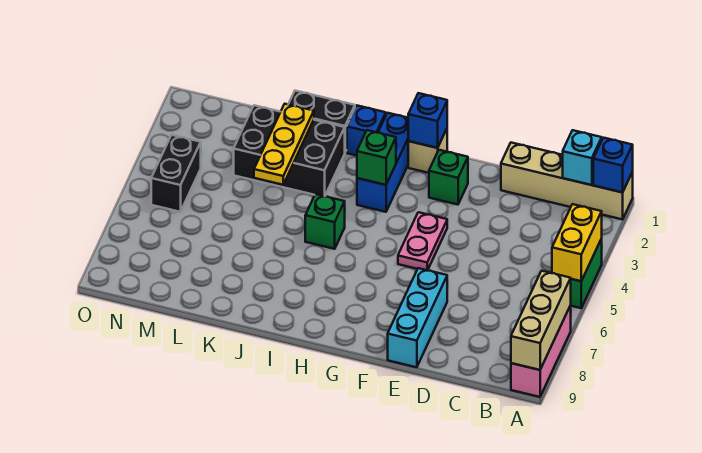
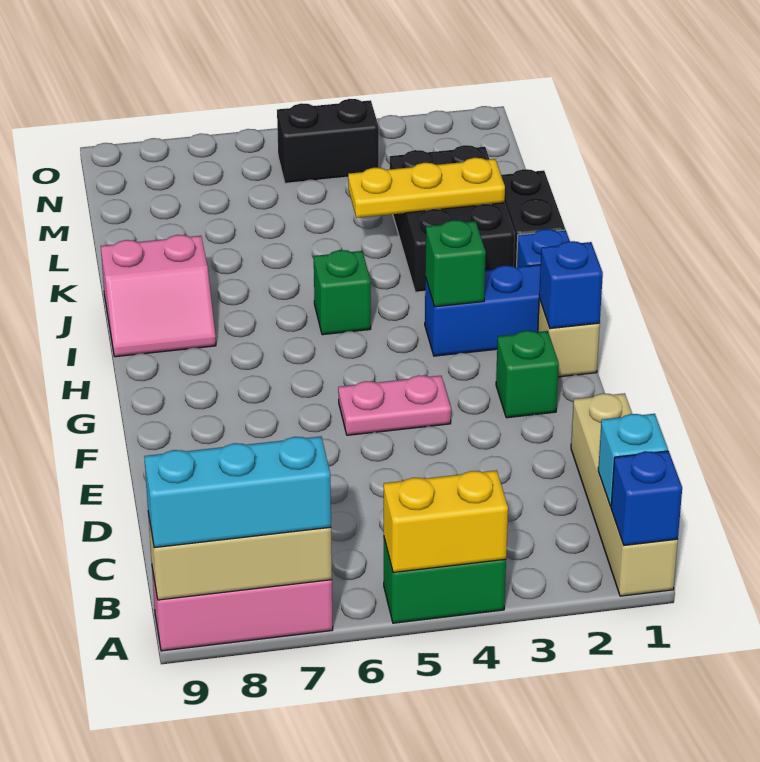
cyan brick E7:E9 level 1 -> cyan brick A7:A9 level 3
none -> pink slope I8:J9 level 1 top J

